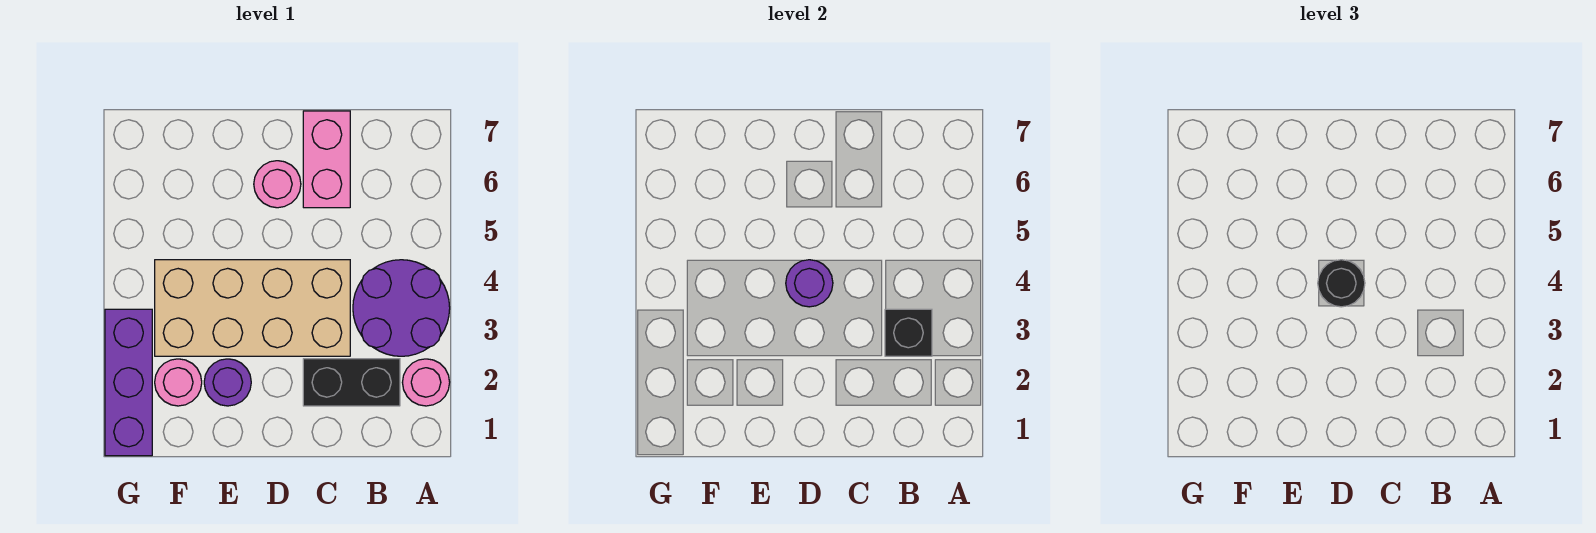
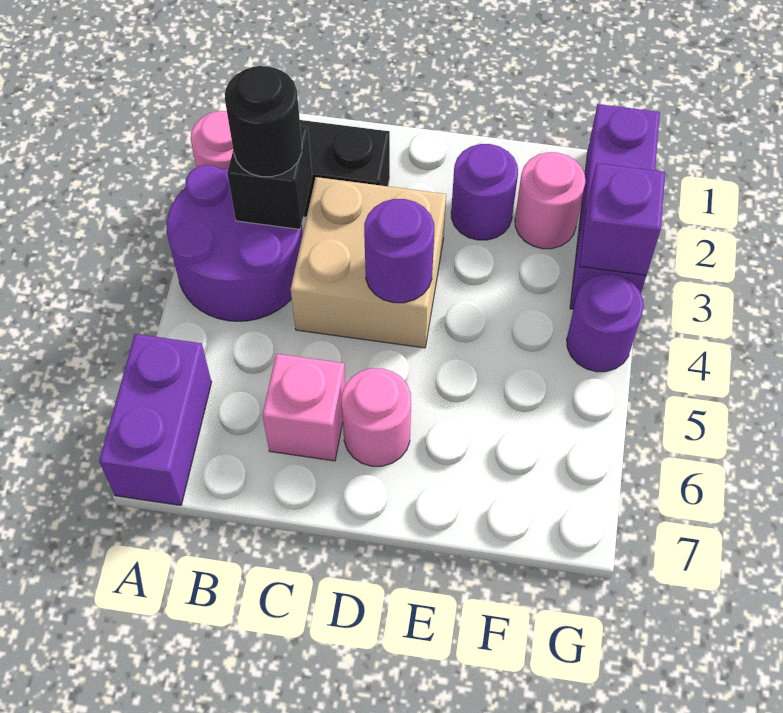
none -> purple brick A6:A7 level 1
tan brick C3:F4 level 1 -> tan brick C3:D4 level 1
pink brick C6:C7 level 1 -> pink brick C6 level 1
black round brick D4 level 3 -> black round brick B3 level 3
none -> purple brick G3 level 2
none -> purple round brick G4 level 1

